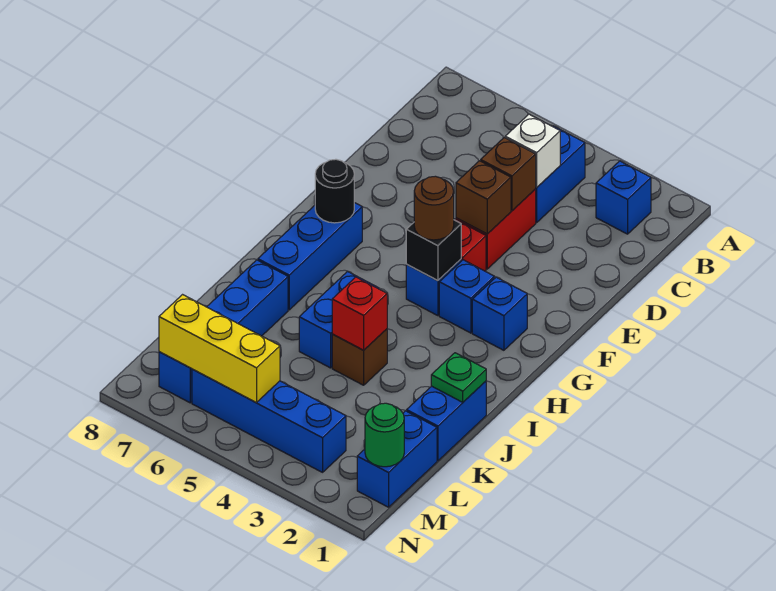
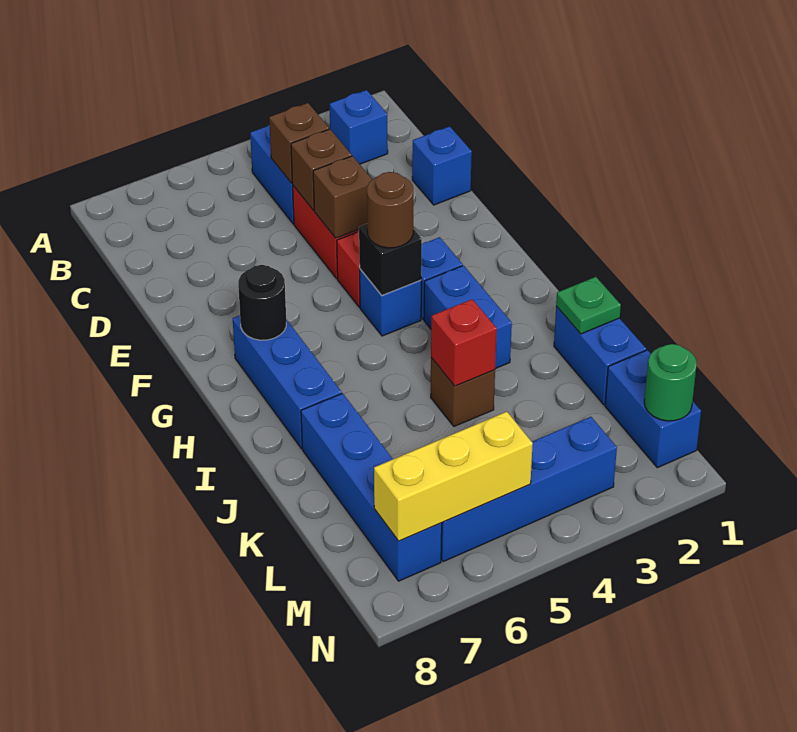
white brick C4 level 2 -> brown brick C4 level 2
blue brick G2 level 1 -> blue brick D1 level 1
blue brick I5:J5 level 1 -> blue brick H3:I3 level 1

